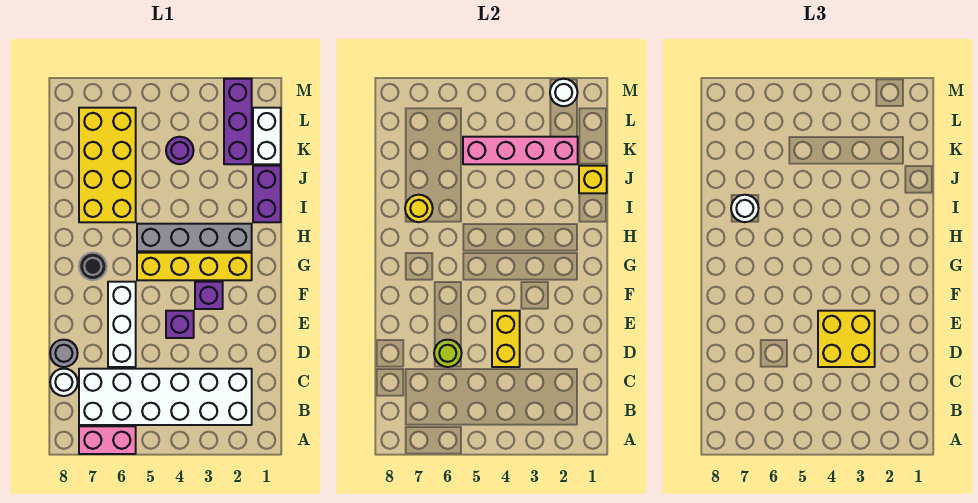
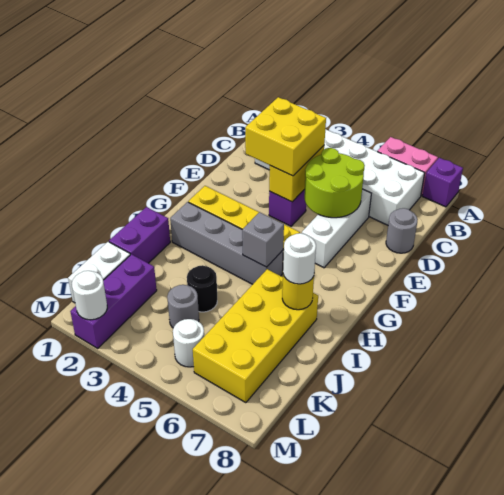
white round brick C8 level 1 -> white round brick L5 level 1
lime round brick D6 level 2 -> lime round brick D5:E6 level 2
purple brick F3 level 1 -> purple brick A8 level 1
black round brick G7 level 1 -> black round brick J4 level 1
none -> grey brick H5 level 2
yellow brick J1 level 2 -> none
pink brick K2:K5 level 2 -> none
purple round brick K4 level 1 -> grey round brick K4 level 1

